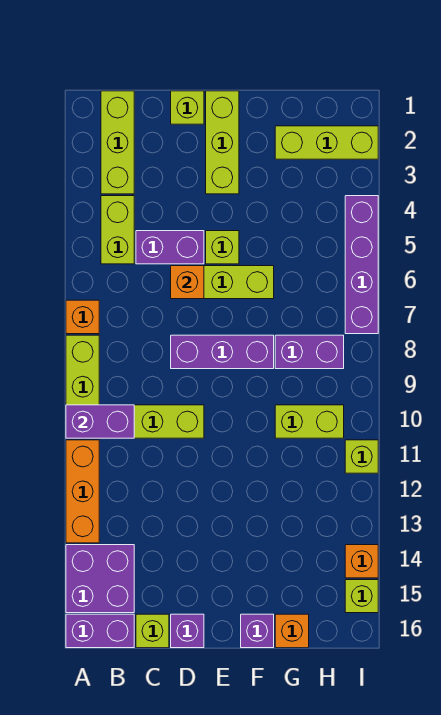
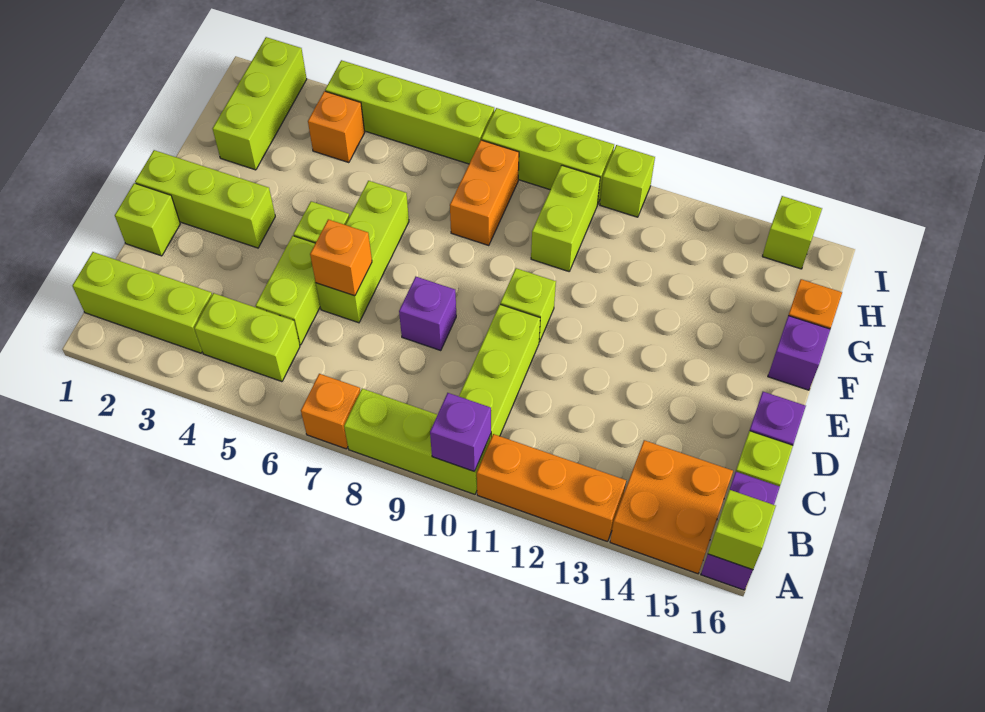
purple brick A10:B10 level 2 -> purple brick A10 level 2
purple brick A14:B15 level 1 -> orange brick A14:B15 level 1
none -> lime brick A16 level 2
purple brick C5:D5 level 1 -> lime brick C5:D5 level 1
purple brick D8:F8 level 1 -> purple brick D8 level 1
none -> lime brick E10 level 1
purple brick G8:H8 level 1 -> orange brick G8:H8 level 1
purple brick I4:I7 level 1 -> lime brick I4:I7 level 1
none -> lime brick I8:I10 level 1
orange brick I14 level 1 -> orange brick H4 level 1

